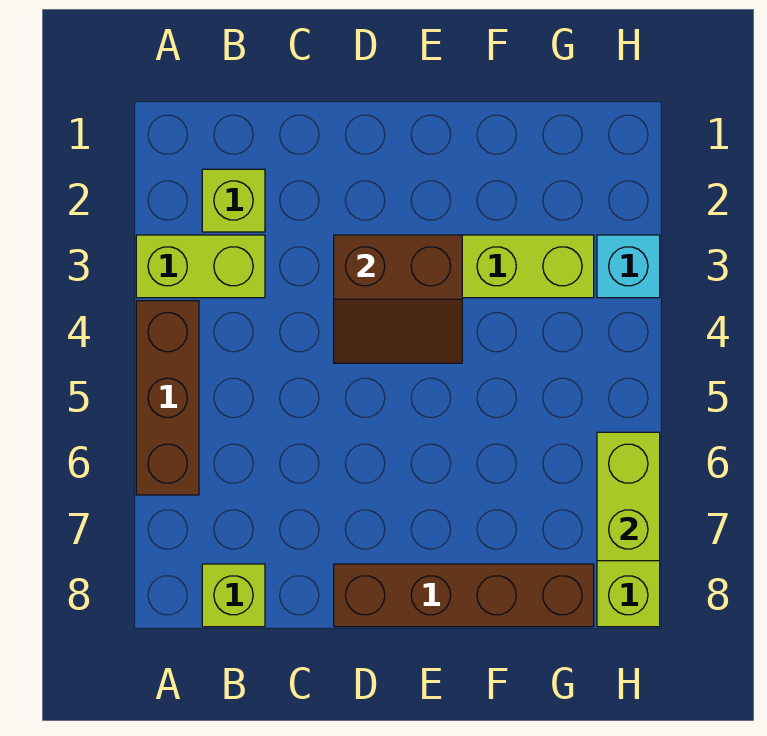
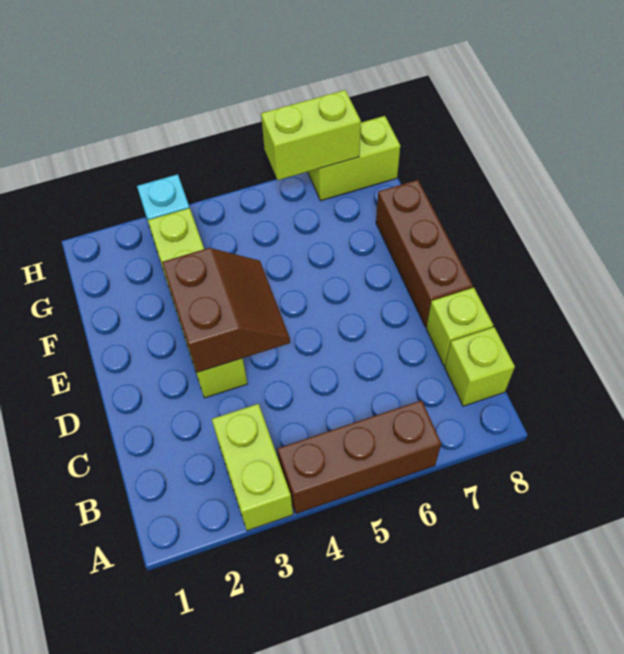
lime brick B2 level 1 -> lime brick C8 level 1
brown brick D8:G8 level 1 -> brown brick D8:F8 level 1

